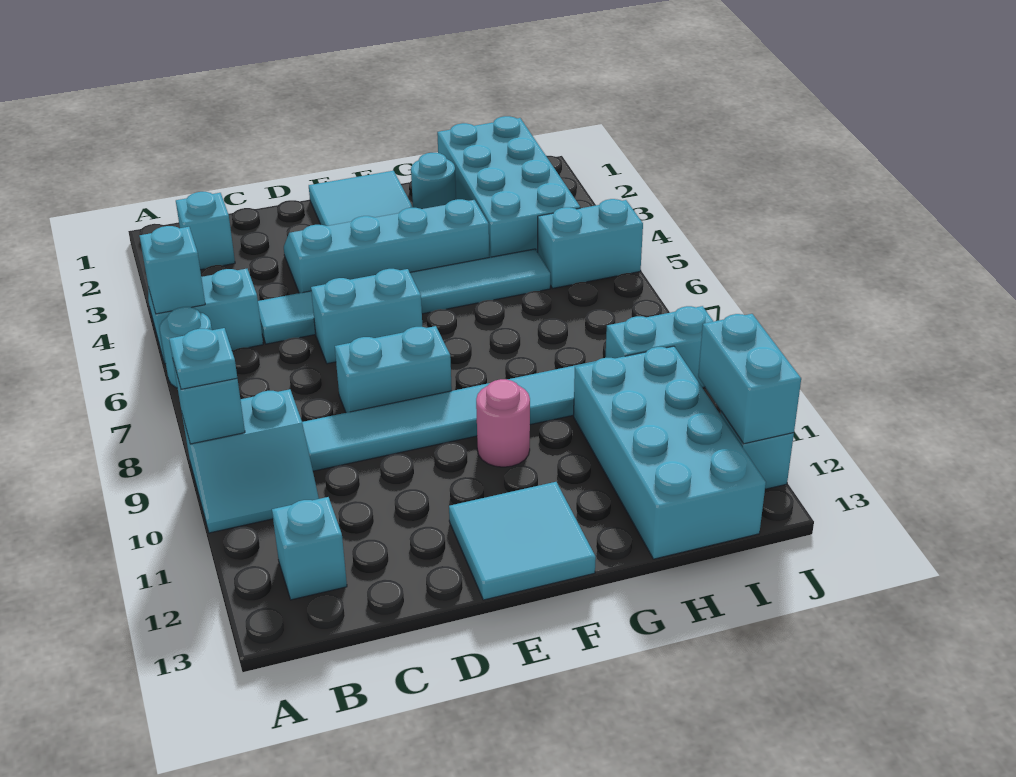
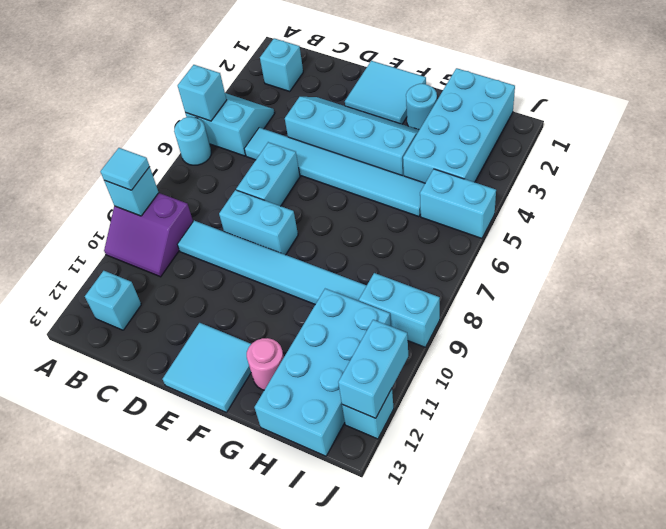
cyan slope A9:B10 level 1 top 9 -> purple slope A9:B10 level 1 top 9
cyan plate A9 level 3 -> cyan tile A9 level 3
cyan brick D6:E6 level 1 -> cyan brick D6:D7 level 1
pink round brick F10 level 1 -> pink round brick G12 level 1

